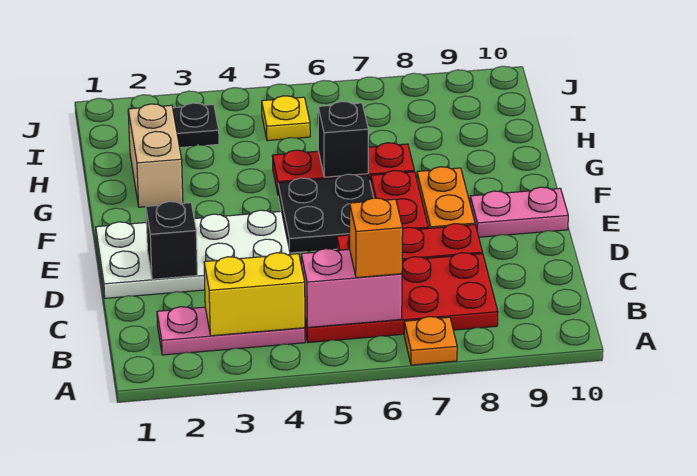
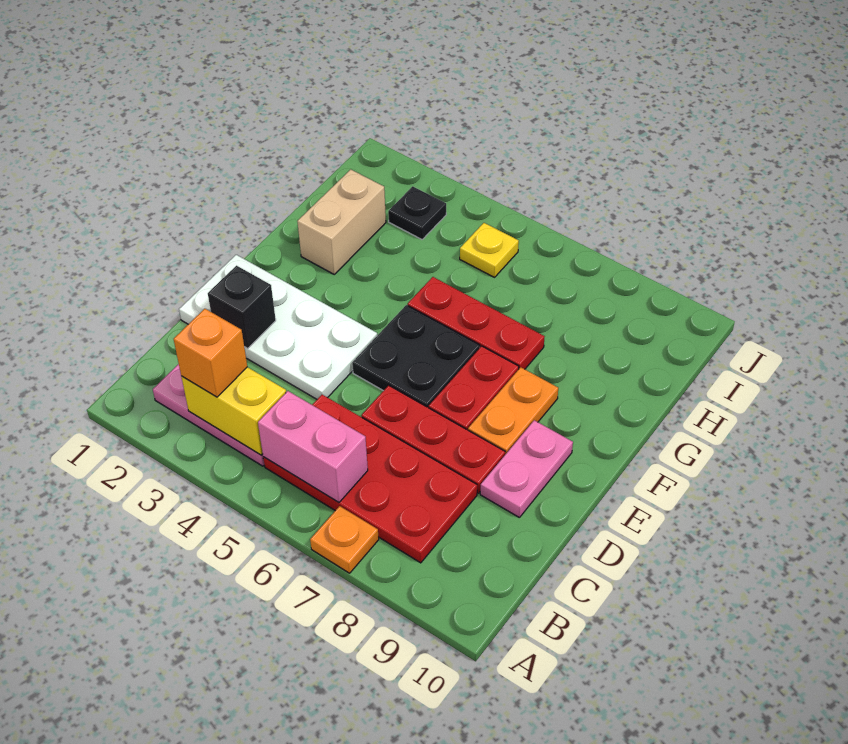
orange brick B6 level 3 -> orange brick B3 level 3
pink plate E9:E10 level 1 -> pink plate D9:E9 level 1
black brick G6 level 2 -> none

